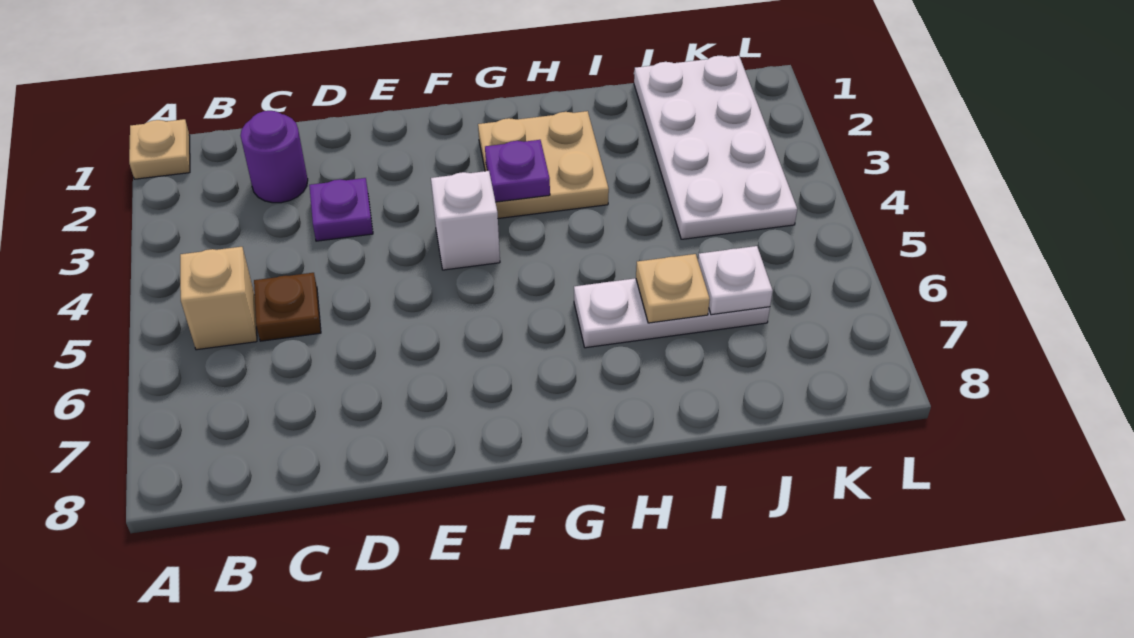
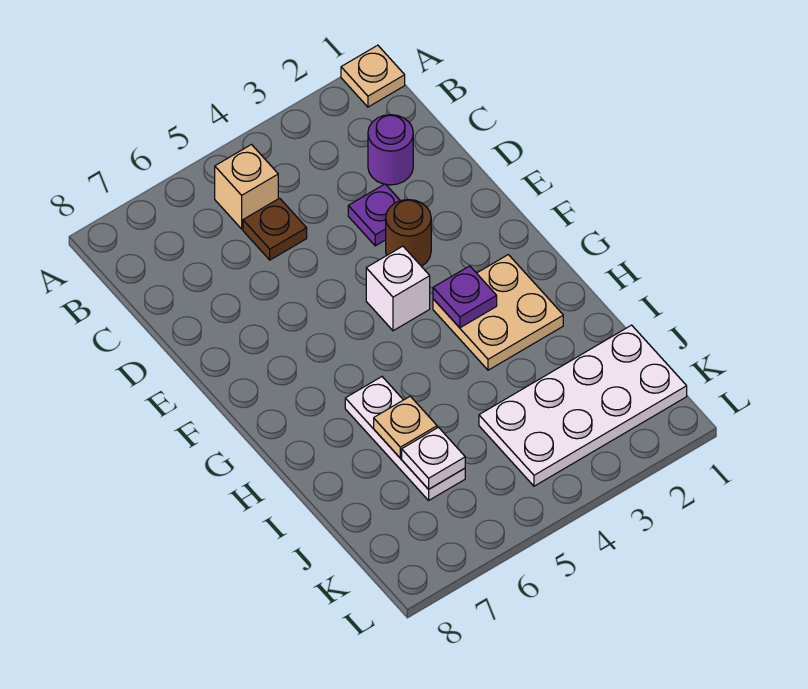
none -> brown round brick E3 level 1

